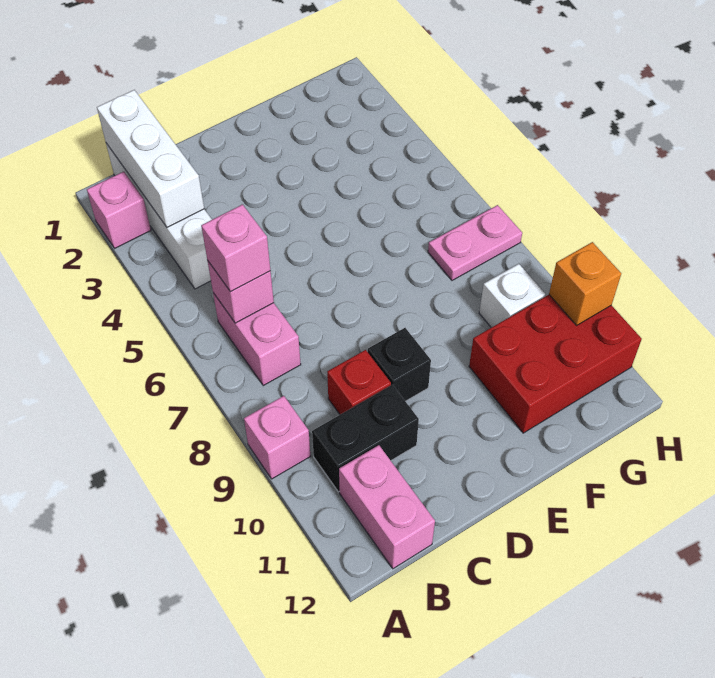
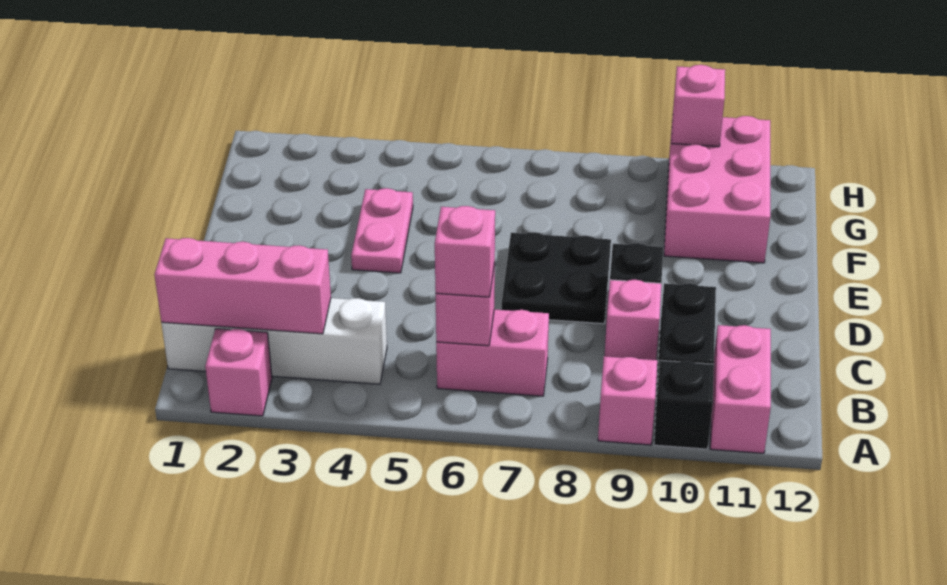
none -> black brick A10 level 1
white brick B1:B3 level 2 -> pink brick B1:B3 level 2
pink brick B11:B12 level 1 -> pink brick A11:B11 level 1
red brick C9 level 1 -> pink brick C9 level 1
none -> black plate D7:E8 level 1
red brick F10:H11 level 1 -> pink brick F10:H11 level 1
pink plate G7:H7 level 1 -> pink plate E4:F4 level 1
white brick G9 level 1 -> none
orange brick H10 level 2 -> pink brick H10 level 2

